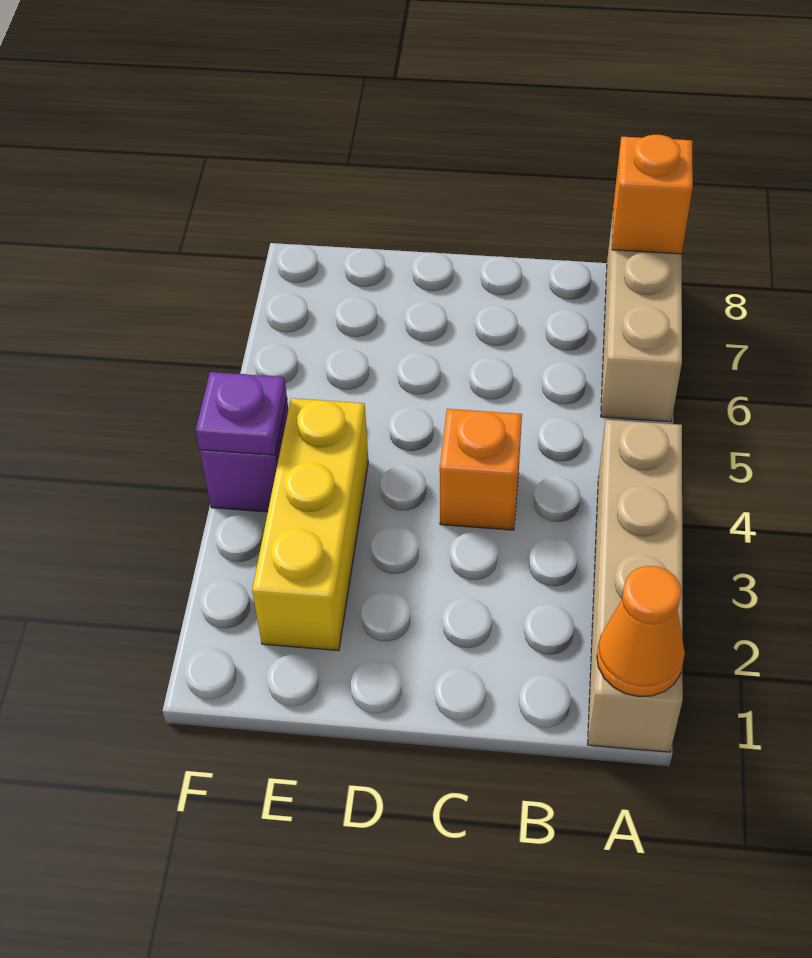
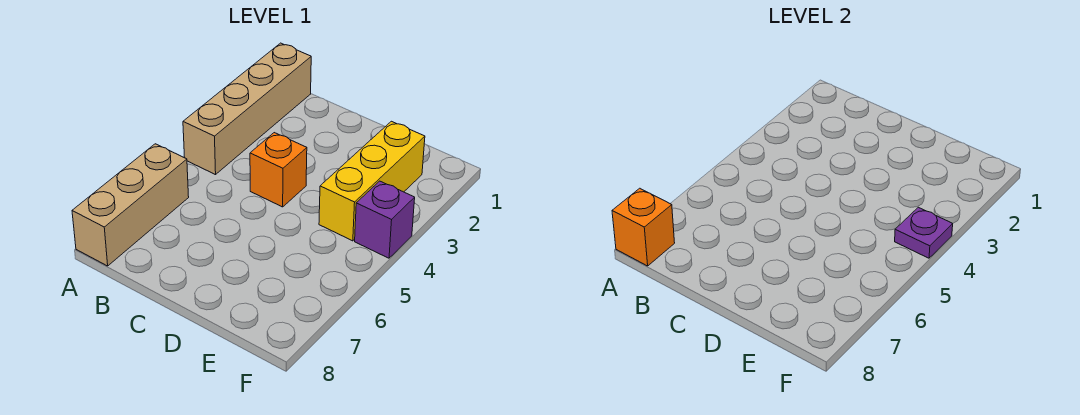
orange cone A1 level 2 -> none

